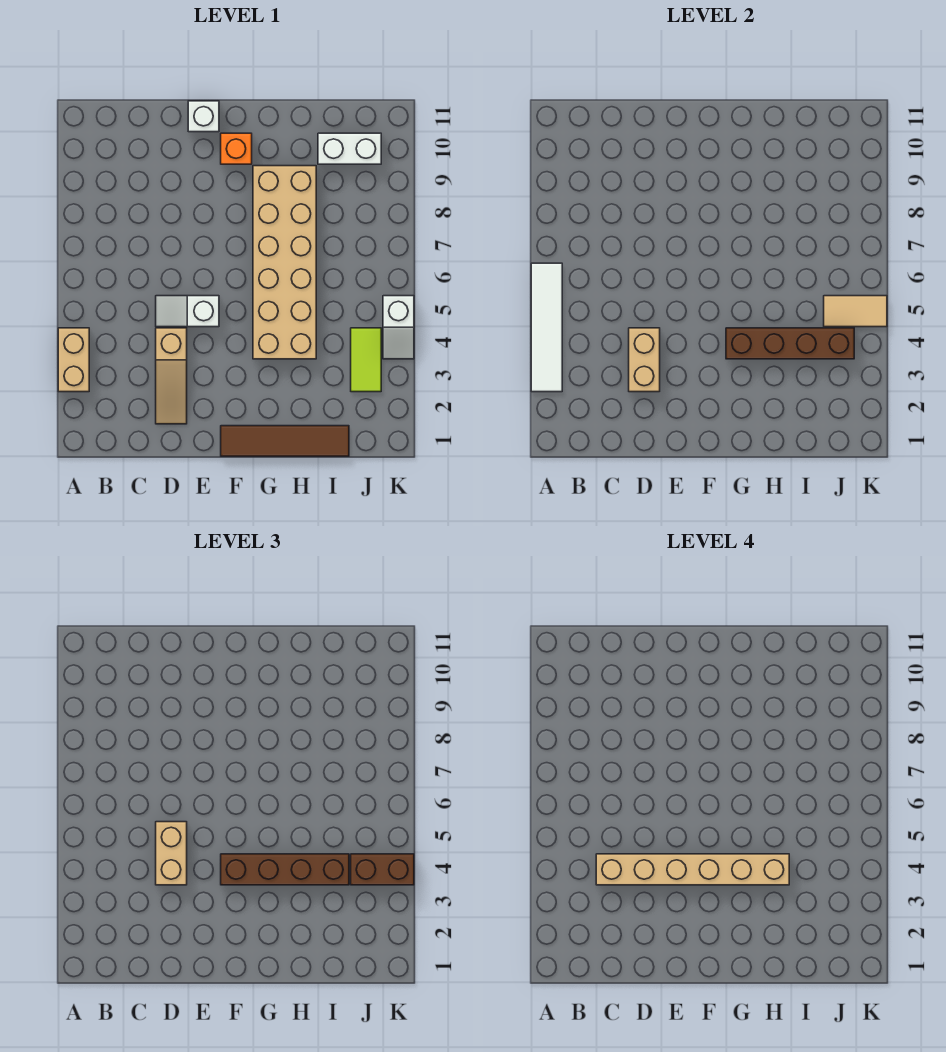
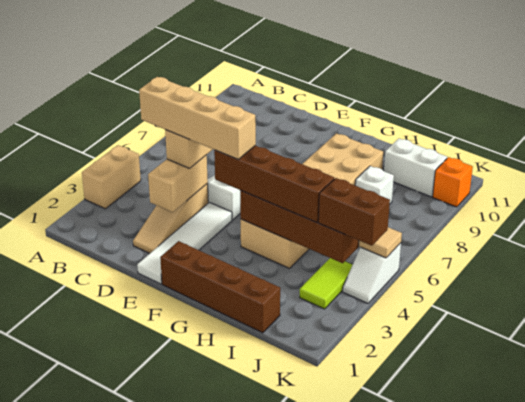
white tile A3:A6 level 2 -> white tile E1:E4 level 1
tan brick C4:H4 level 4 -> tan brick C4:F4 level 4
white brick E11 level 1 -> white brick I8 level 1
brown tile F1:I1 level 1 -> brown brick F1:I1 level 1
orange brick F10 level 1 -> orange brick K10 level 1

